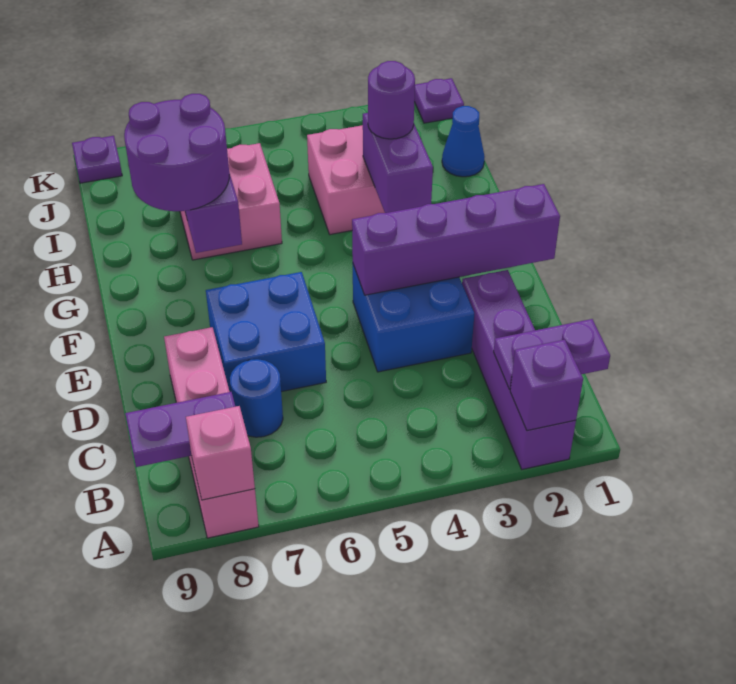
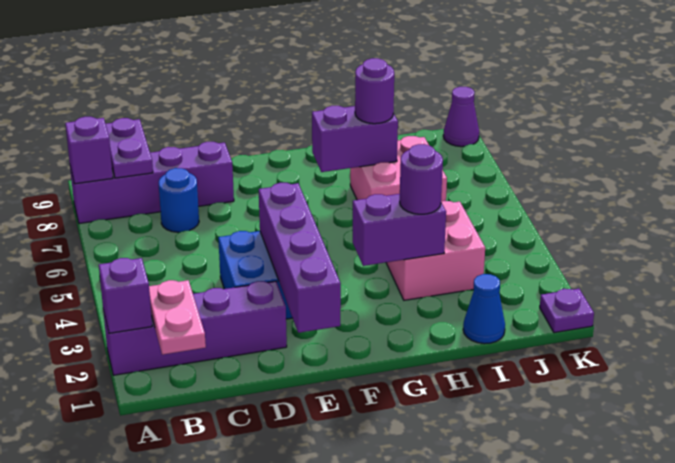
pink brick A8:D8 level 1 -> purple brick A8:D8 level 1
pink brick A8 level 2 -> purple brick A8 level 2
purple plate B1:B2 level 2 -> pink plate B1:B2 level 2
blue brick D6:E7 level 1 -> none
purple round brick G7:H8 level 3 -> purple round brick H7 level 3
purple plate K9 level 1 -> purple cone K9 level 1

